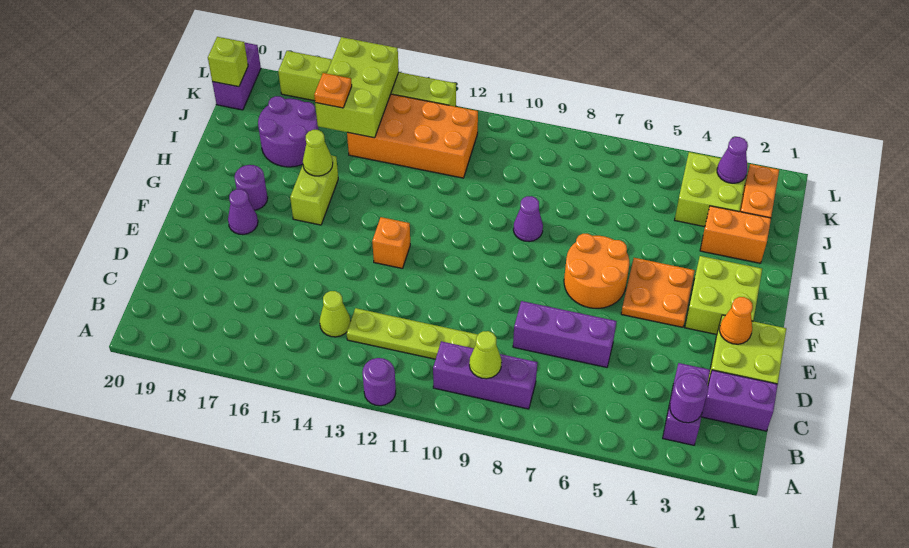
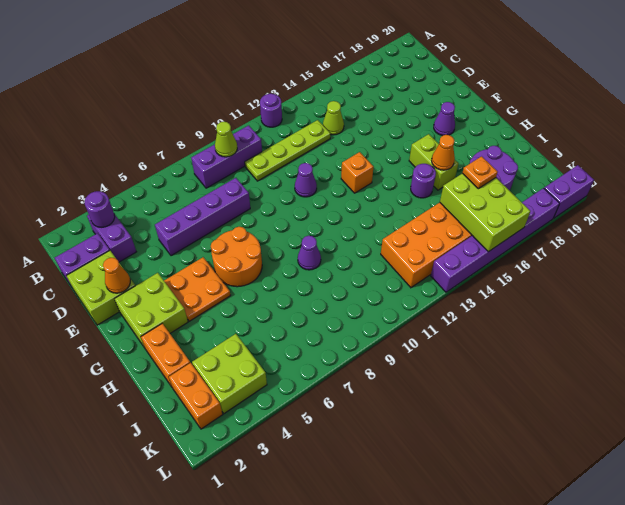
purple brick D6:D8 level 1 -> purple brick D5:D8 level 1
purple round brick G18 level 1 -> purple round brick H15 level 1
lime cone H16 level 2 -> orange cone H16 level 2
orange brick I2:I3 level 1 -> orange brick H2:I2 level 1
purple cone K3 level 2 -> purple cone E11 level 1
purple brick K20:L20 level 1 -> purple brick L19:L20 level 1
lime brick K20 level 2 -> none
lime brick L13:L18 level 1 -> purple brick L13:L18 level 1

